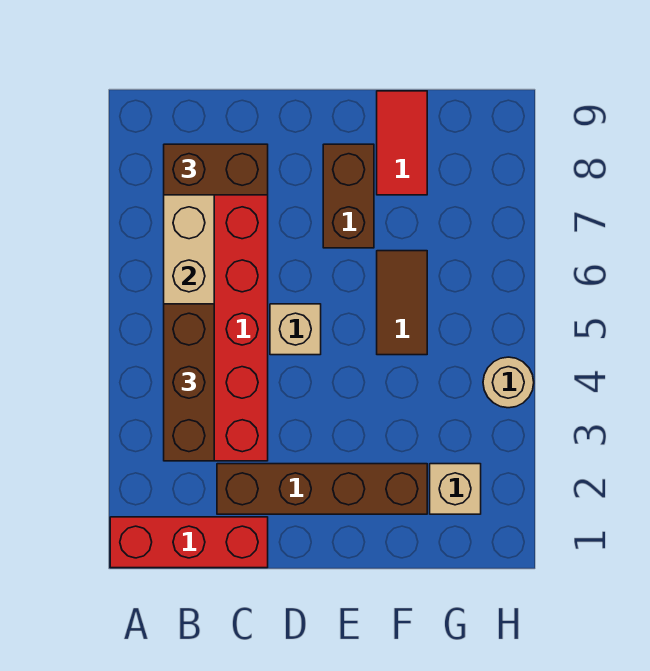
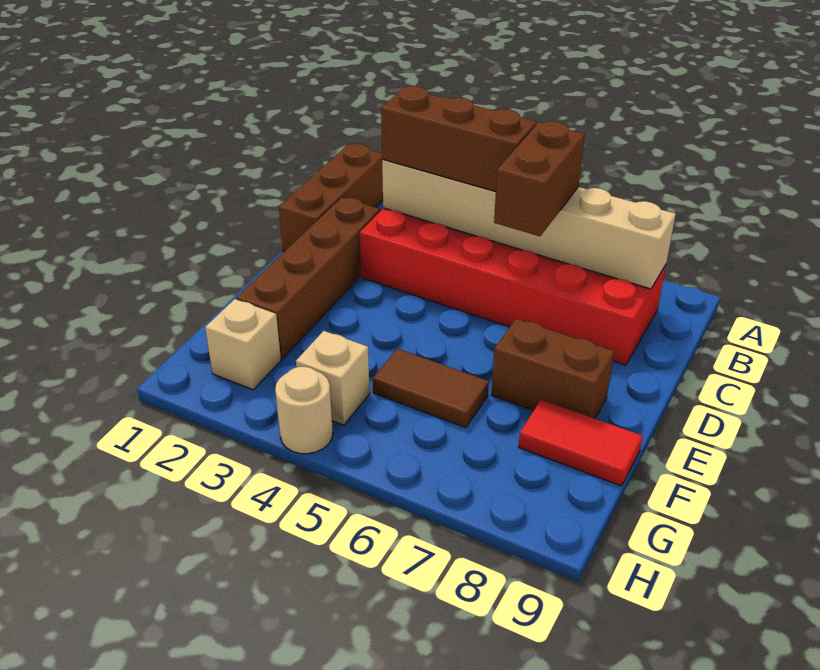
red brick A1:C1 level 1 -> brown brick A1:C1 level 1
brown brick B8:C8 level 3 -> brown brick B6:C6 level 3
tan brick D5 level 1 -> tan brick G4 level 1

